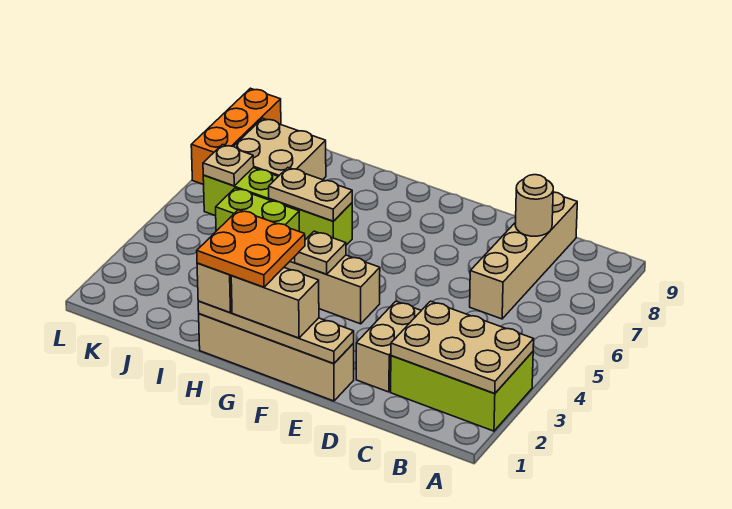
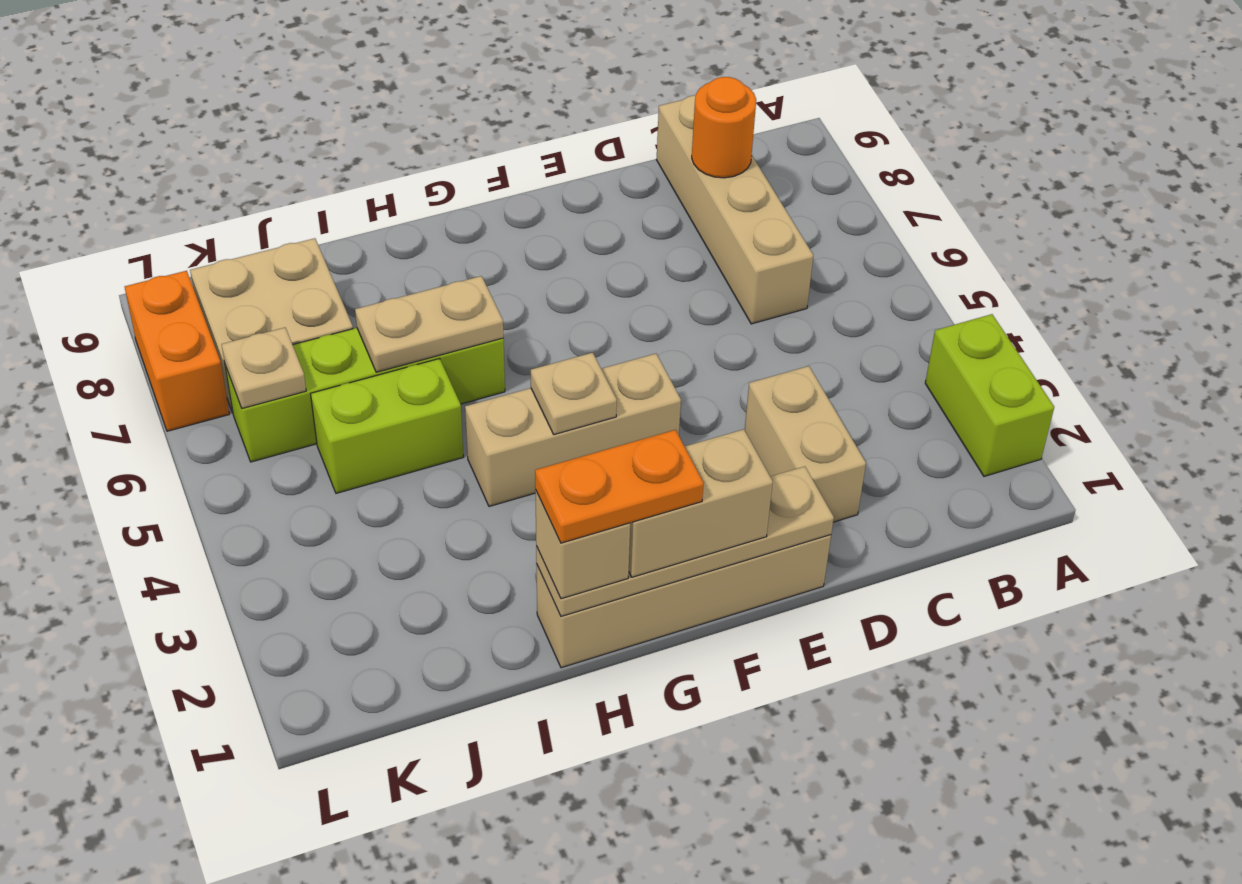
lime brick A2:C3 level 1 -> lime brick A2:A3 level 1
tan plate A2:C3 level 2 -> none
tan round brick C8 level 2 -> orange round brick C8 level 2
orange plate G1:H2 level 4 -> orange plate G1:H1 level 4
orange brick L7:L9 level 1 -> orange brick L7:L8 level 1

